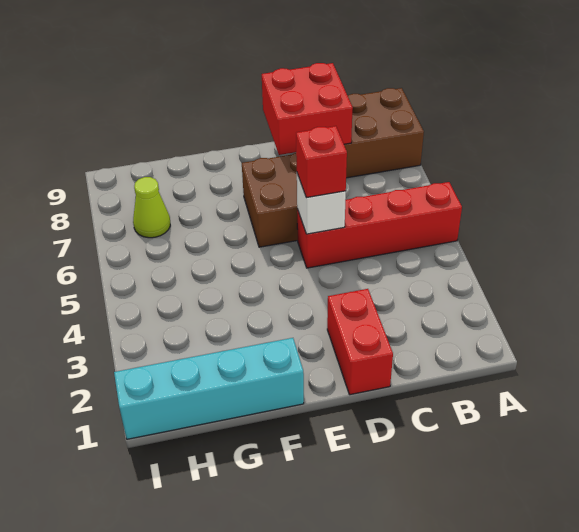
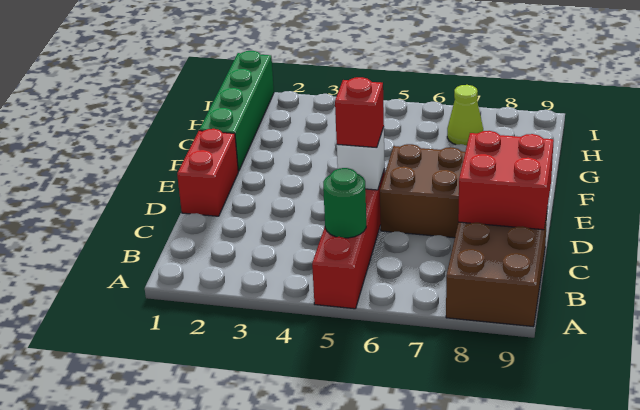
none -> green round brick B5 level 2
red brick D1:D2 level 1 -> red brick D1:E1 level 1
cyan brick F1:I1 level 1 -> green brick F1:I1 level 1

